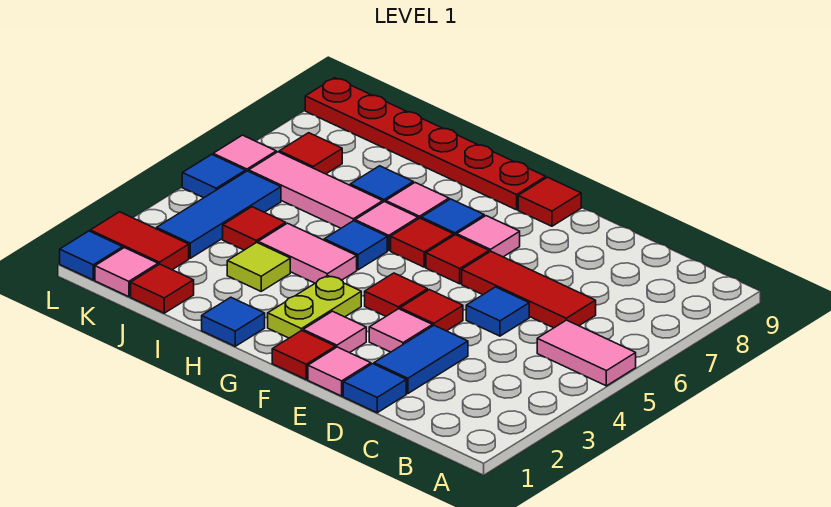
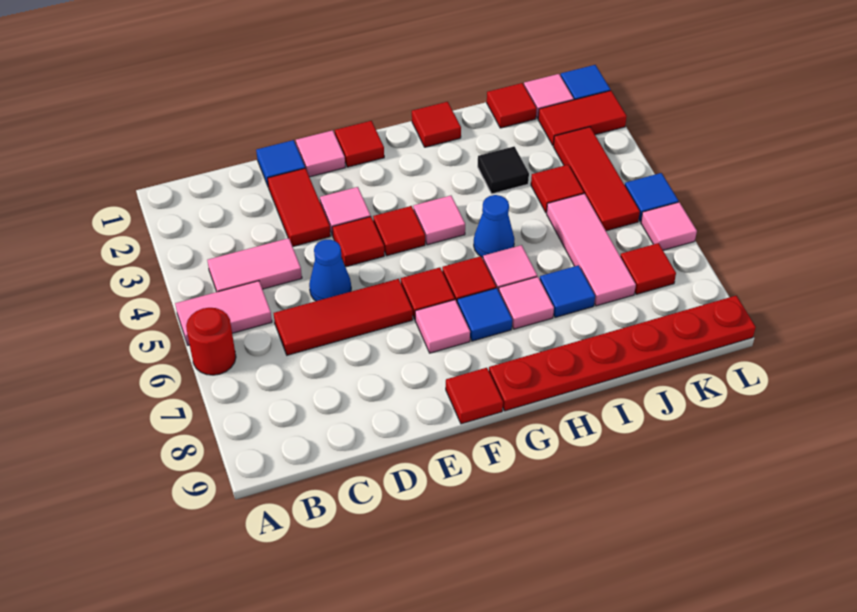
none -> red round brick A6 level 1
blue tile D2:D3 level 1 -> red tile D2:D3 level 1
blue tile D5 level 1 -> blue cone D5 level 1
pink tile F2 level 1 -> pink tile G4 level 1
lime plate G2:G3 level 1 -> none
blue tile H1 level 1 -> red tile H1 level 1
pink tile H4:I4 level 1 -> pink tile B4:C4 level 1
blue tile H5 level 1 -> blue cone H5 level 1
lime tile I3 level 1 -> black tile I3 level 1
pink tile I6:K6 level 1 -> pink tile J5:J7 level 1
blue tile K3:K5 level 1 -> red tile K3:K5 level 1

